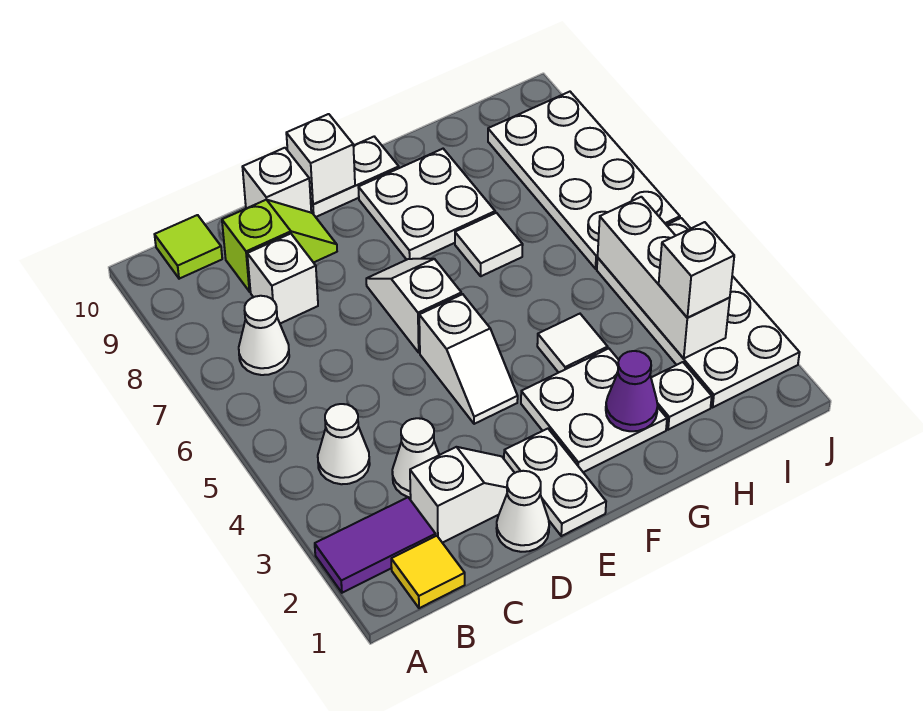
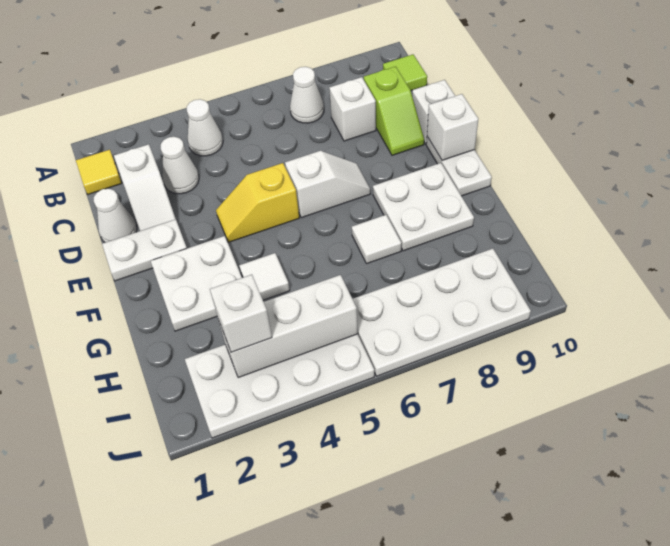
purple tile A2:B2 level 1 -> none
white slope E4:E5 level 1 top 5 -> yellow slope E4:E5 level 1 top 5
purple cone G2 level 2 -> none
white plate H2 level 1 -> none

